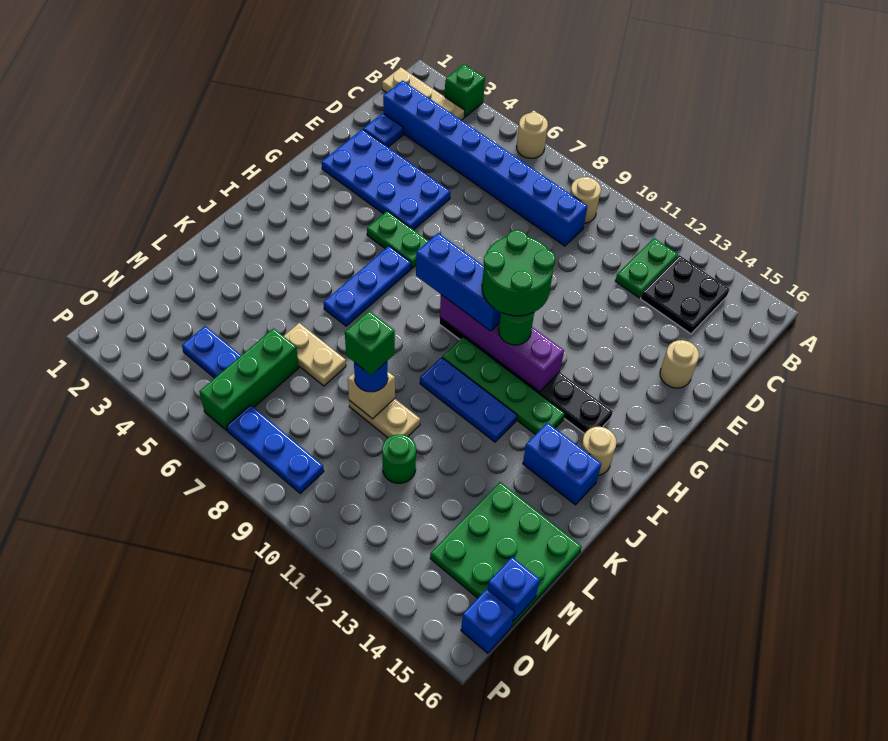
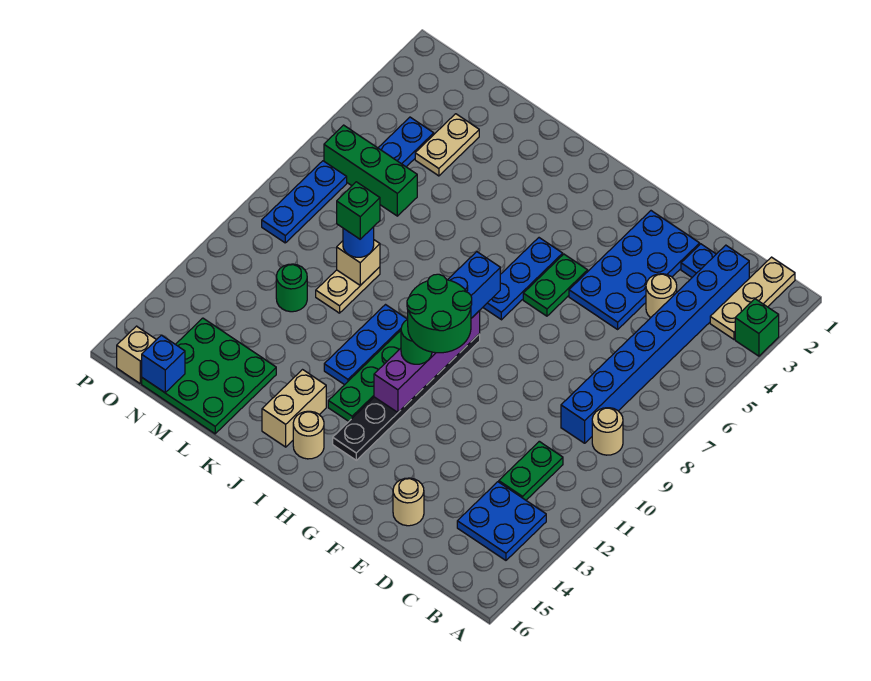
tan round brick A6 level 1 -> tan round brick D4 level 1
green plate B12:C12 level 1 -> green plate C11:C12 level 1
black plate B13:C14 level 1 -> blue plate B13:C14 level 1
blue plate H6:J6 level 1 -> blue plate H5:H7 level 1
blue brick J14:J15 level 1 -> tan brick J14:J15 level 1
tan plate L6:L7 level 1 -> tan plate M3:M4 level 1
blue brick O16 level 1 -> tan brick O16 level 1

